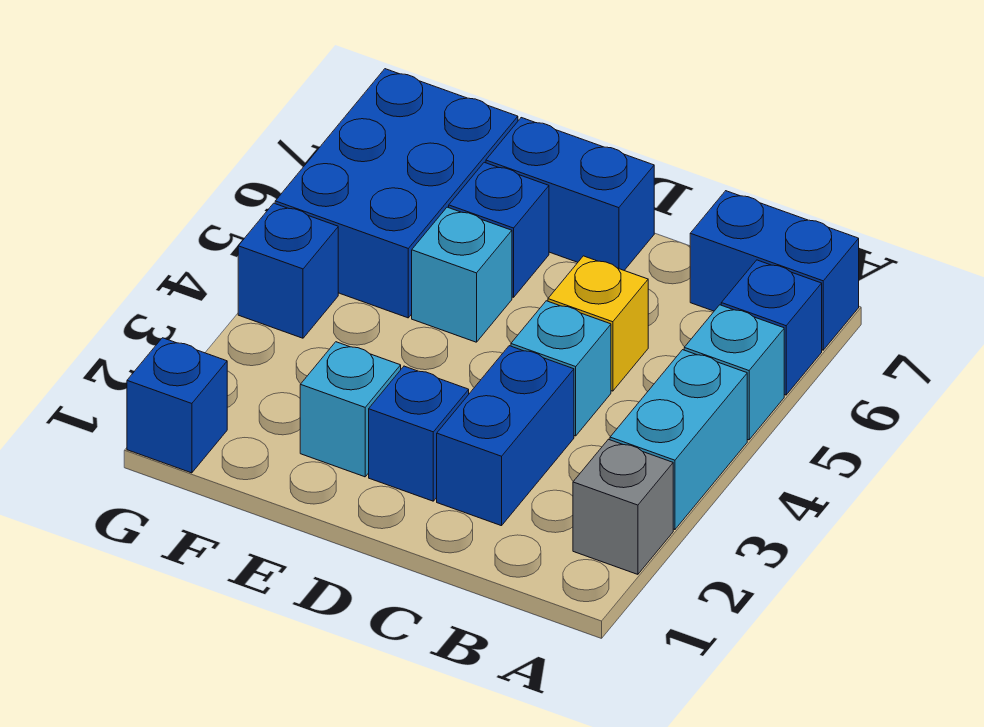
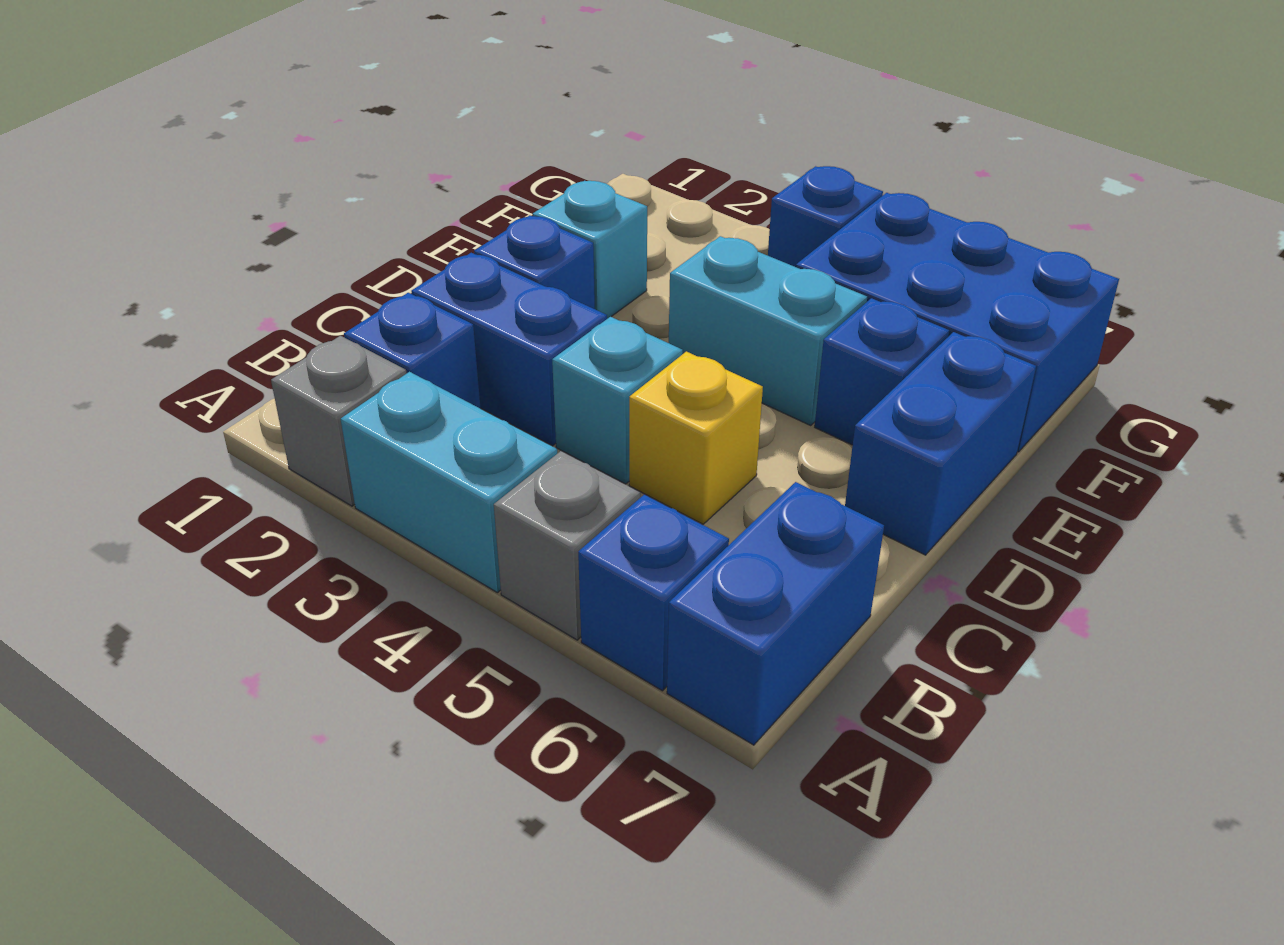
cyan brick A5 level 1 -> grey brick A5 level 1
cyan brick E5 level 1 -> cyan brick E4:E5 level 1
blue brick G1 level 1 -> blue brick B2 level 1

